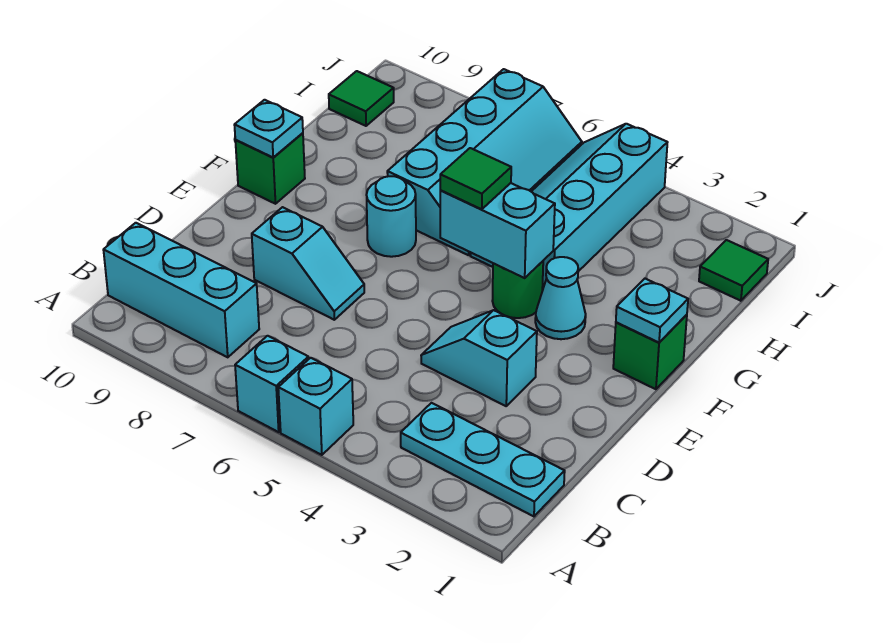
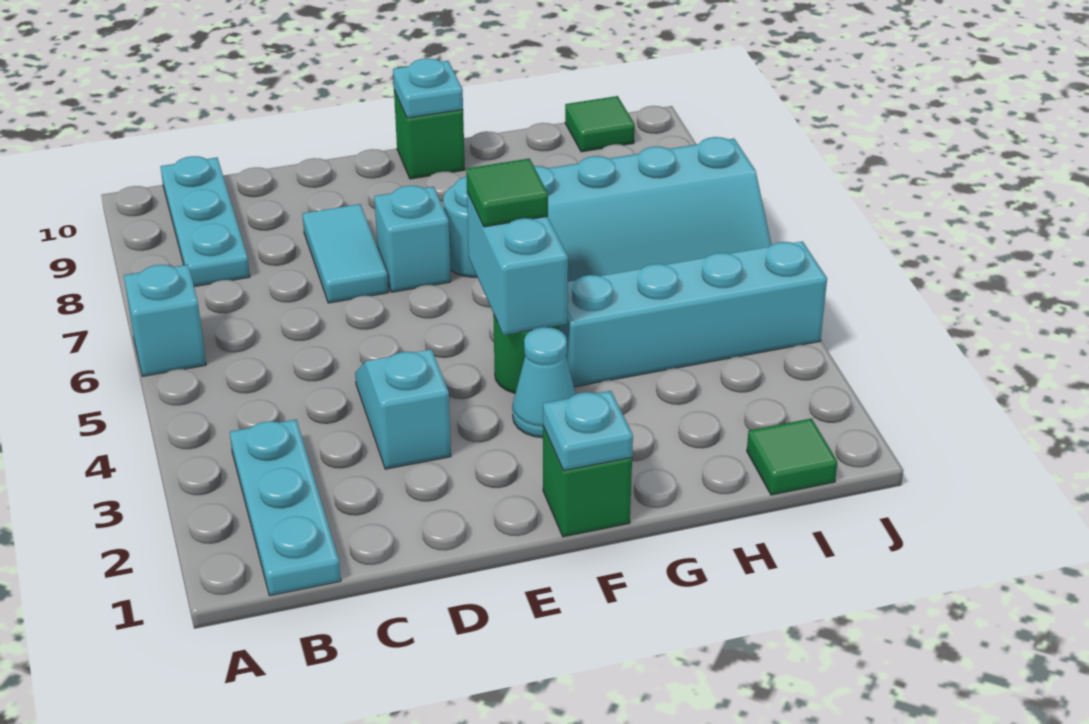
cyan brick A5 level 1 -> cyan brick E7 level 1
cyan brick B8:B10 level 1 -> cyan plate B8:B10 level 1
cyan slope D7:D8 level 1 top 8 -> cyan tile D7:D8 level 1

